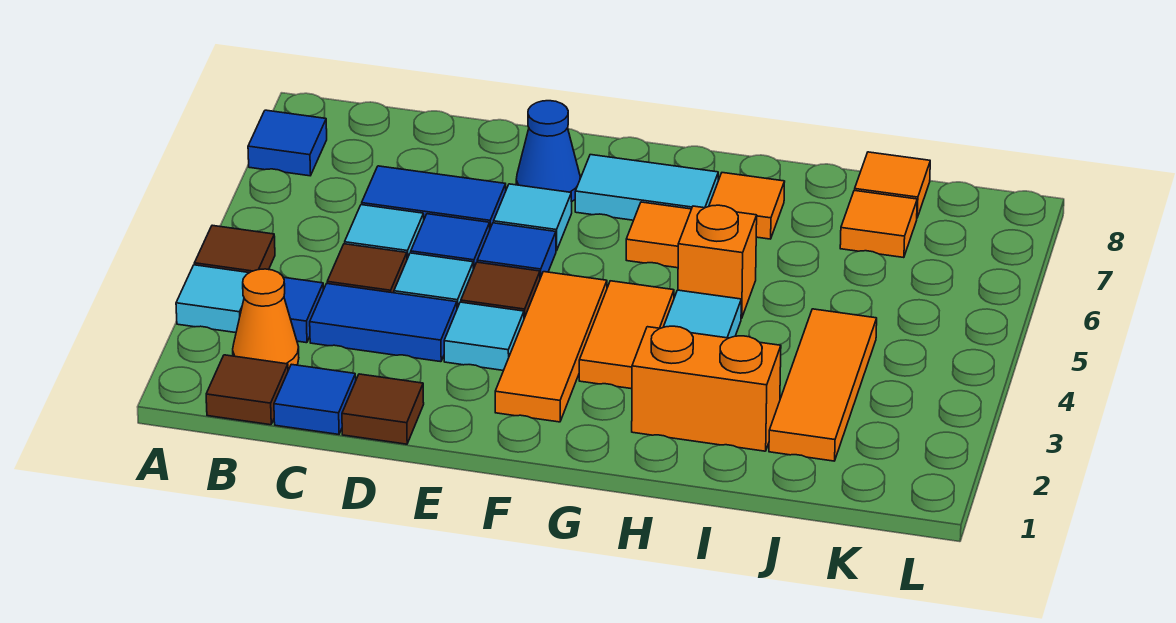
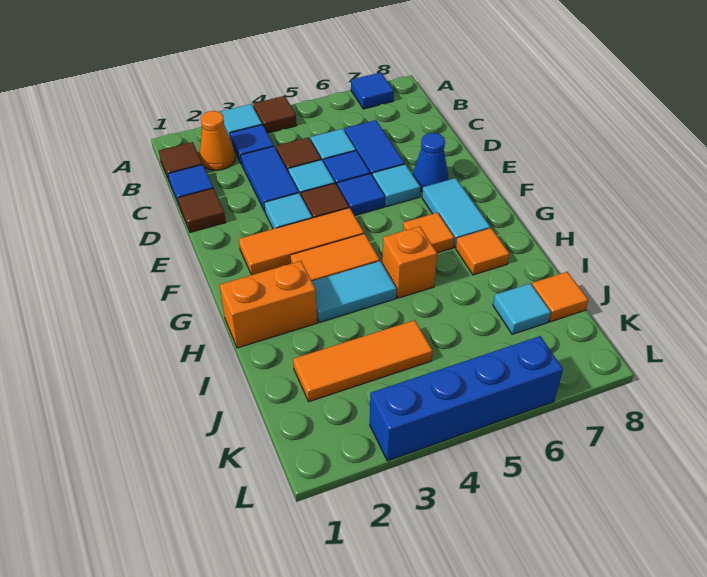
orange brick H2:I2 level 1 -> orange brick H1:H2 level 1
orange tile J7 level 1 -> cyan tile J7 level 1
none -> blue brick L3:L6 level 1

